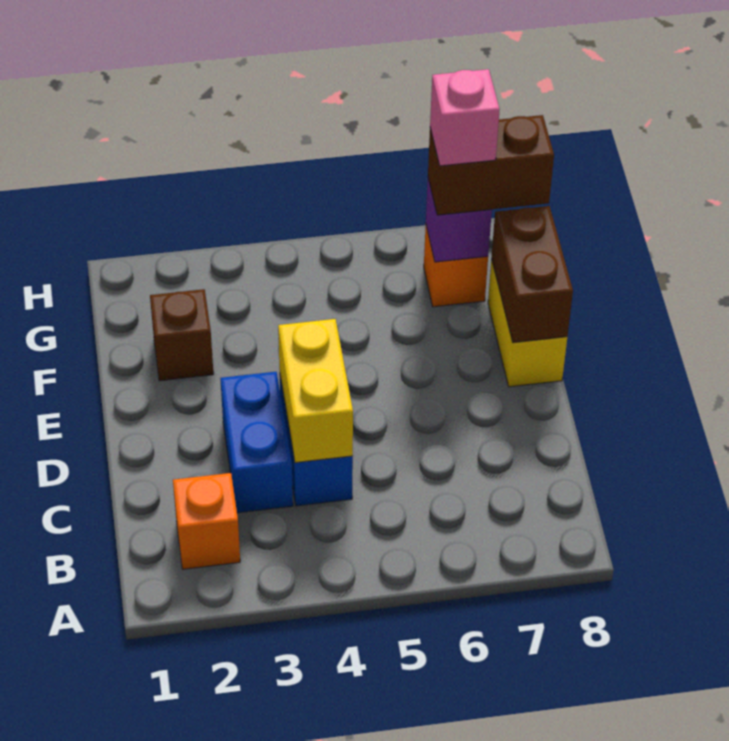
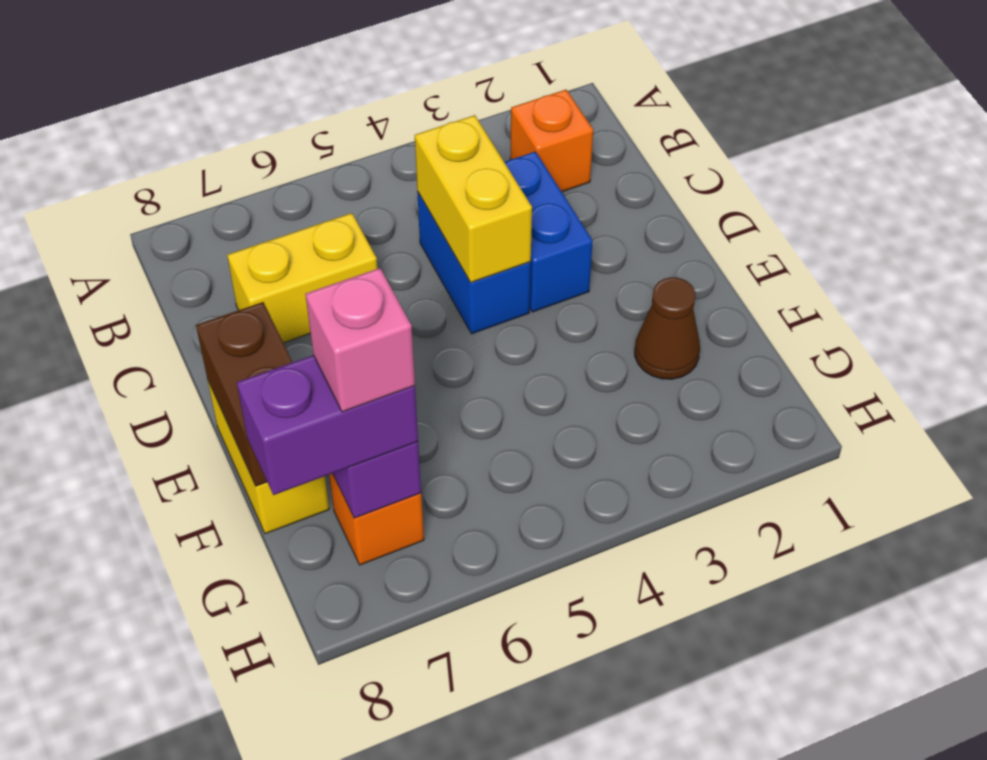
none -> yellow brick C6:C7 level 1
brown brick F2 level 1 -> brown cone F2 level 1
brown brick G7:G8 level 3 -> purple brick G7:G8 level 3

